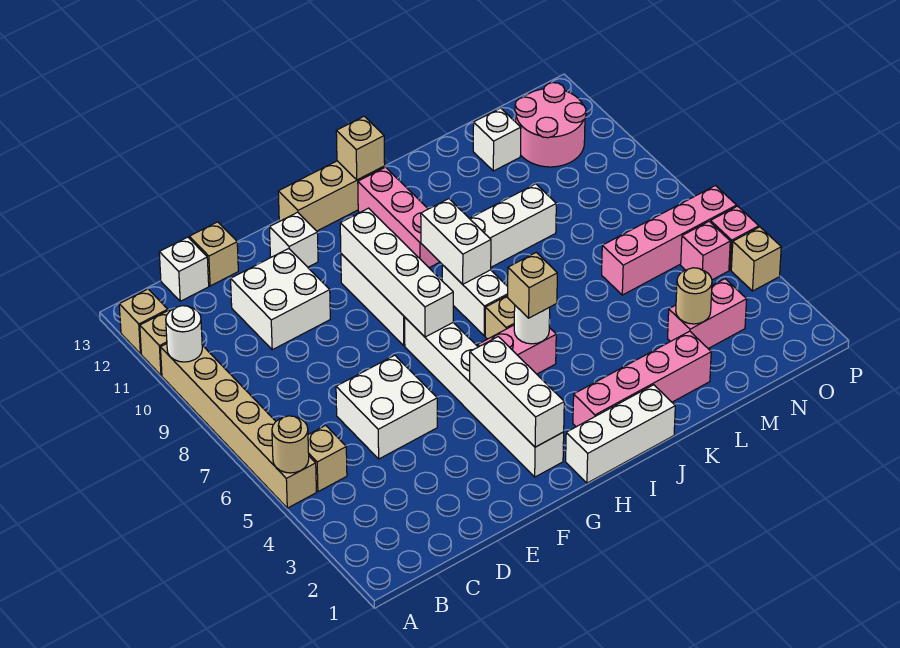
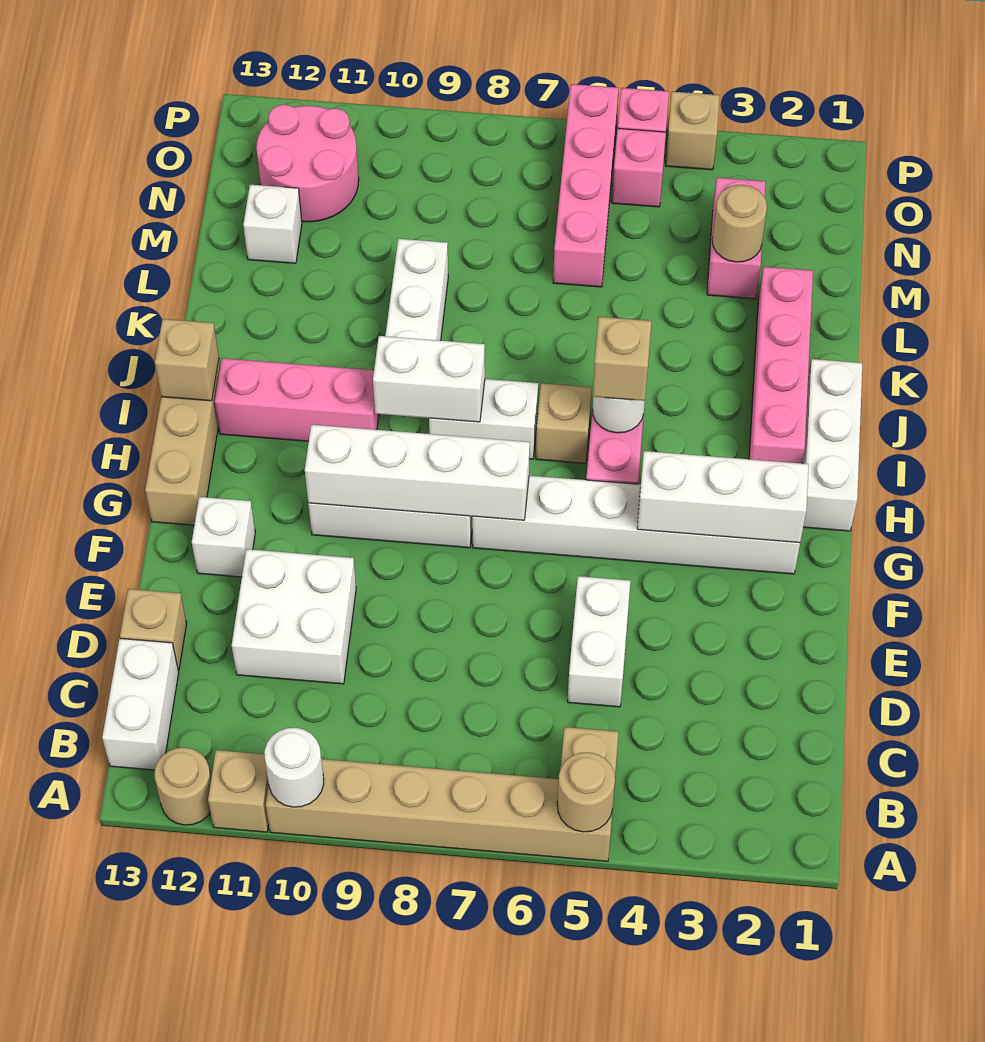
tan brick A12 level 1 -> tan round brick A12 level 1
white brick C13 level 1 -> white brick B13:C13 level 1
white brick D5:E6 level 1 -> white brick D5:E5 level 1

